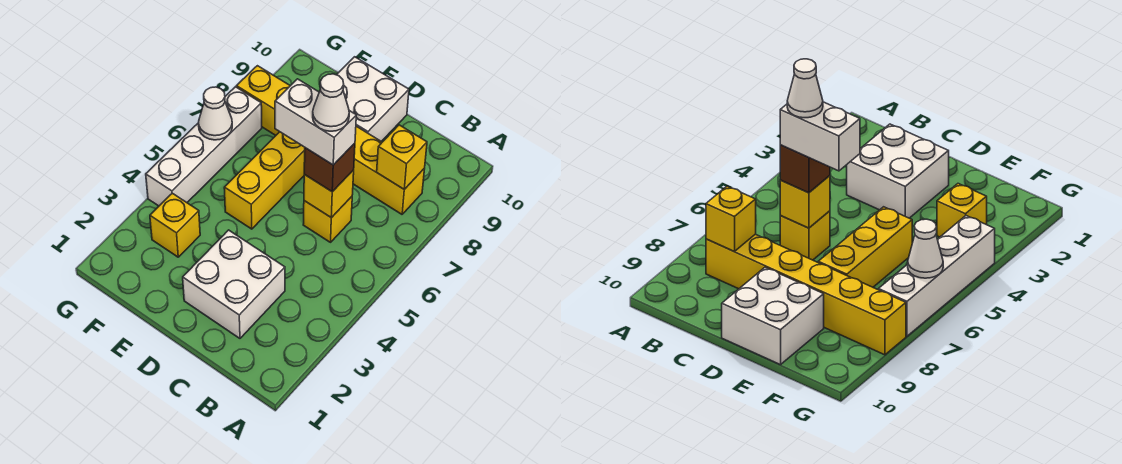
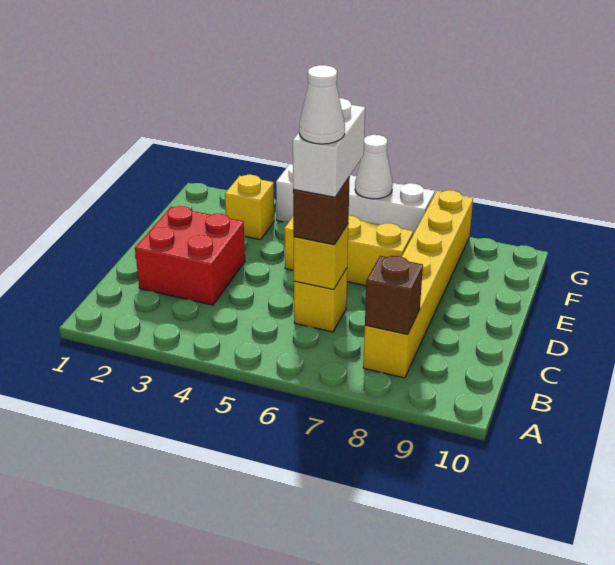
yellow brick B8 level 2 -> brown brick B8 level 2
white brick C2:D3 level 1 -> red brick C2:D3 level 1
white brick D9:E10 level 1 -> none

